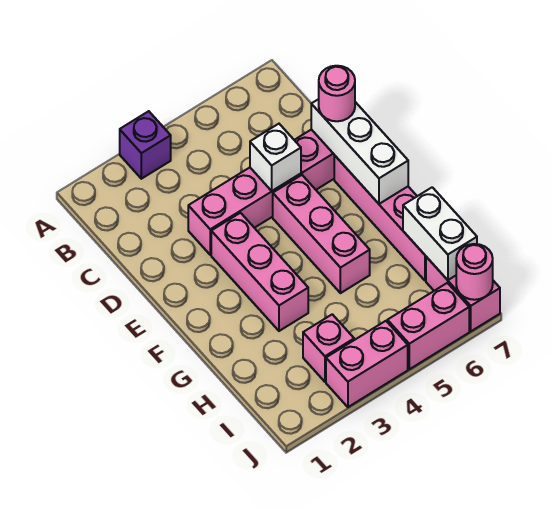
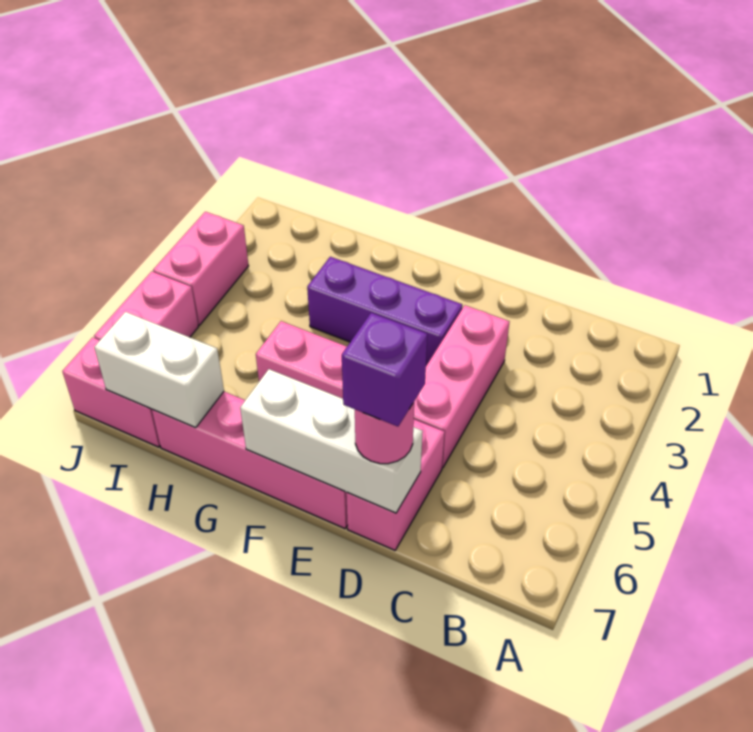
purple brick A3 level 1 -> purple brick D7 level 4
white brick D5 level 2 -> none
pink brick E3:G3 level 1 -> purple brick E3:G3 level 1
pink brick I3 level 1 -> none
pink round brick J7 level 2 -> none

